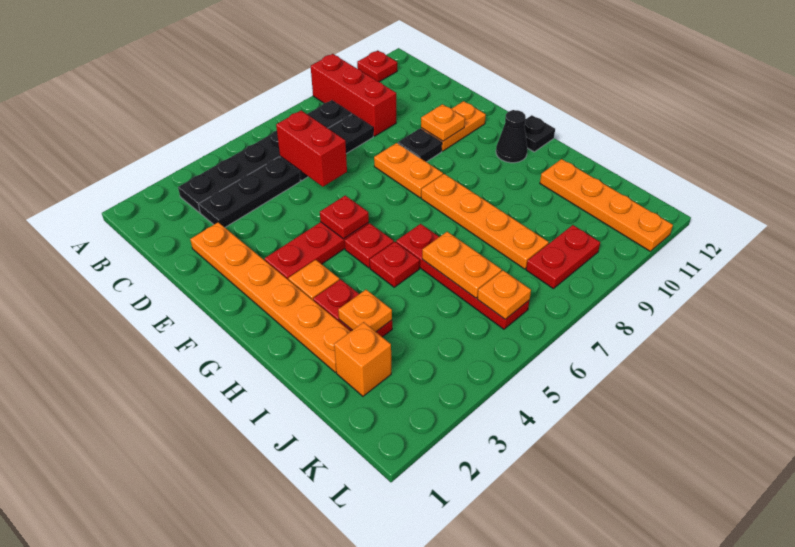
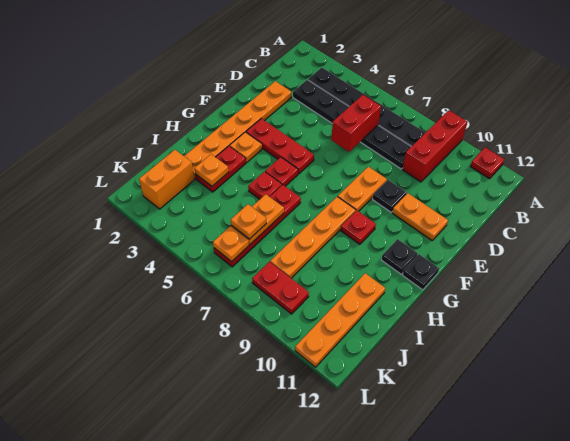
orange plate E10 level 2 -> orange plate J6 level 3
red plate F5 level 2 -> red plate G9 level 1
black cone G11 level 1 -> black plate G11 level 1
orange brick J2 level 1 -> orange brick J2:K2 level 1

